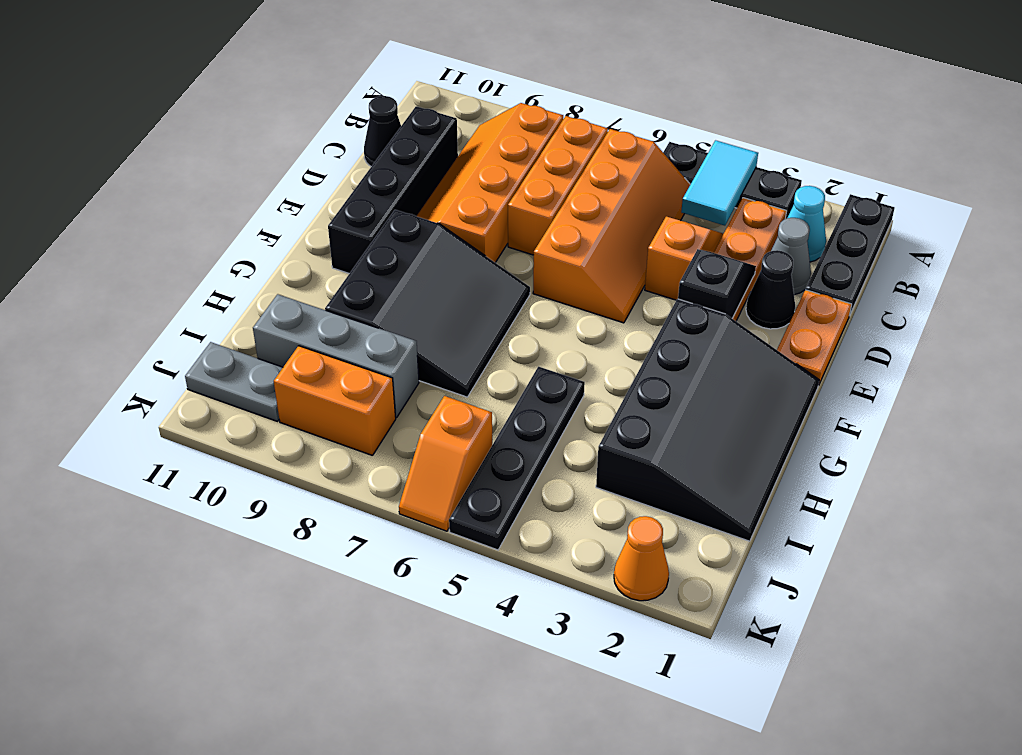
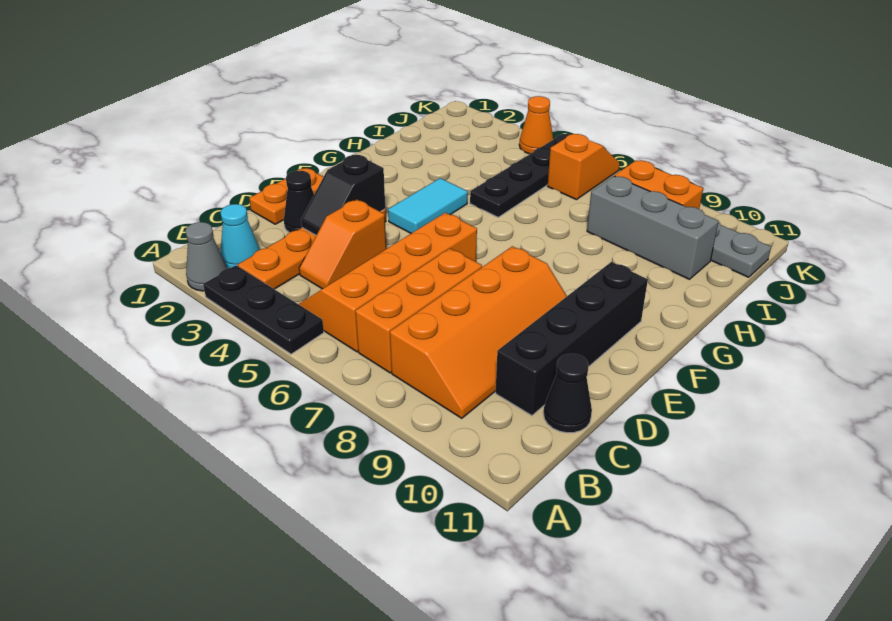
black plate A1:C1 level 1 -> none
cyan tile A4:B4 level 2 -> cyan tile F4:G4 level 1
grey cone C2 level 1 -> grey cone A2 level 1
black slope F1:I3 level 1 top 3 -> none
black slope F7:H9 level 1 top 9 -> none
orange cone K2 level 1 -> orange cone K4 level 1

